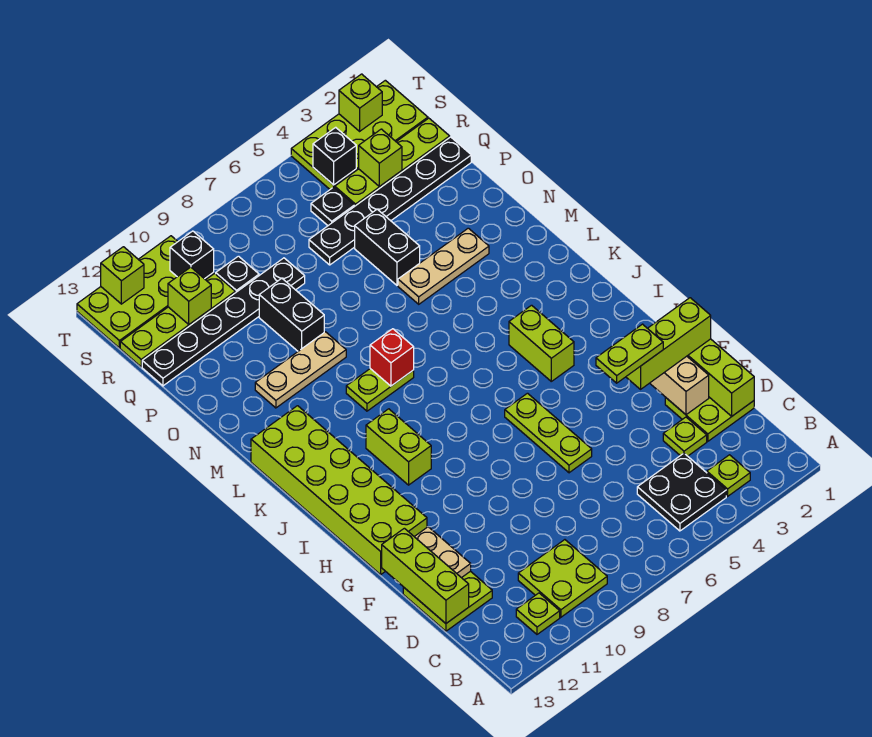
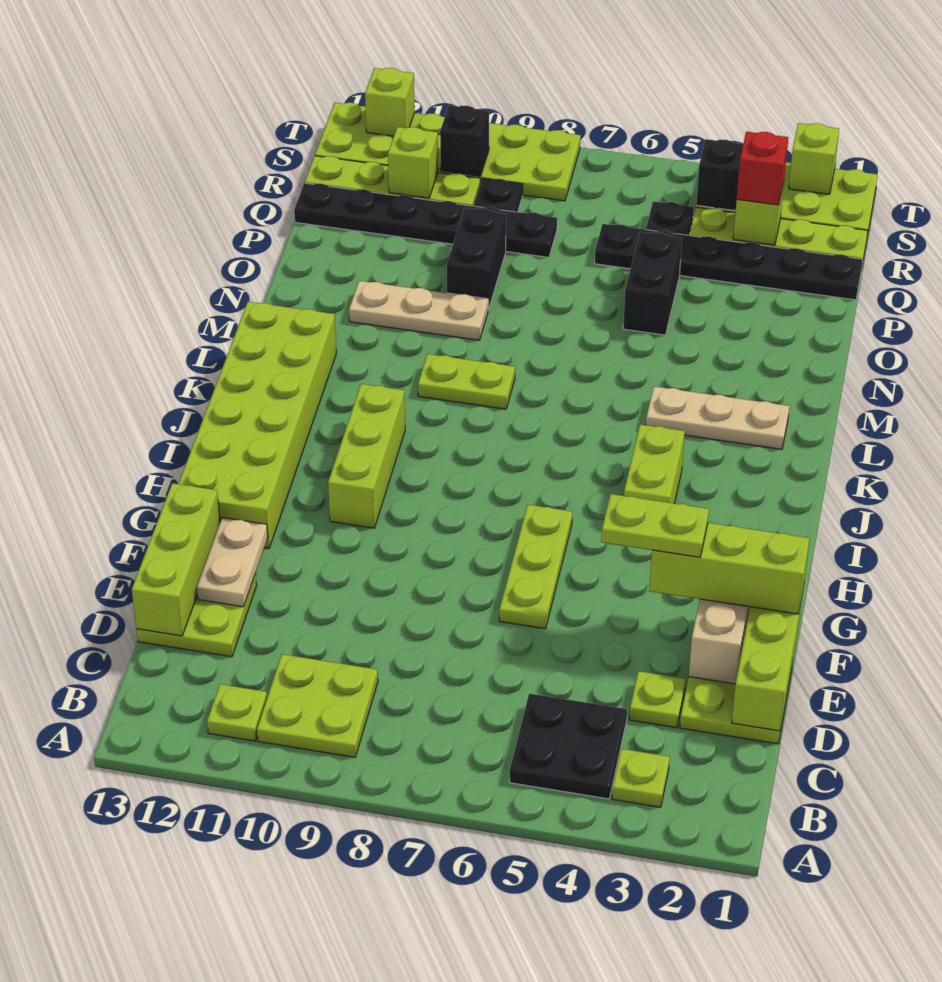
lime brick I10:J10 level 1 -> lime brick H10:J10 level 1
red brick L8 level 2 -> red brick R3 level 3
tan plate N3:N5 level 1 -> tan plate L2:L4 level 1
lime plate S10:T13 level 1 -> lime plate S8:T13 level 1

